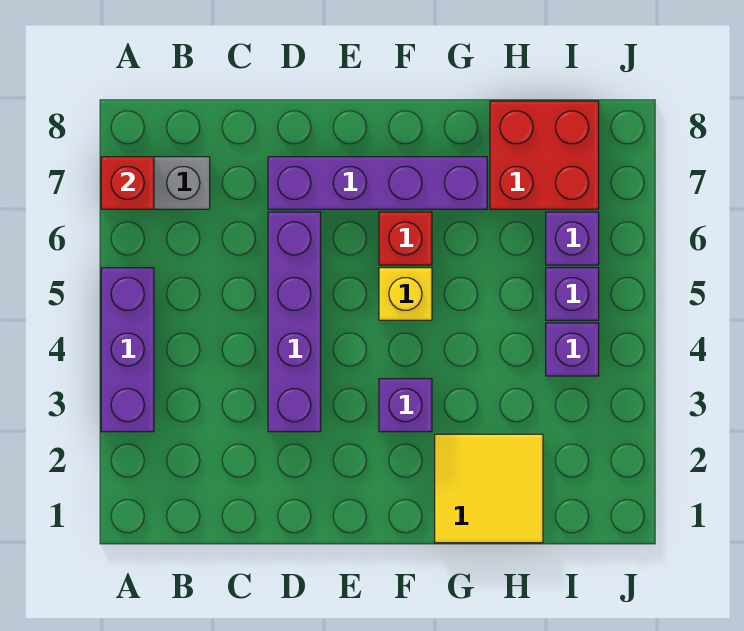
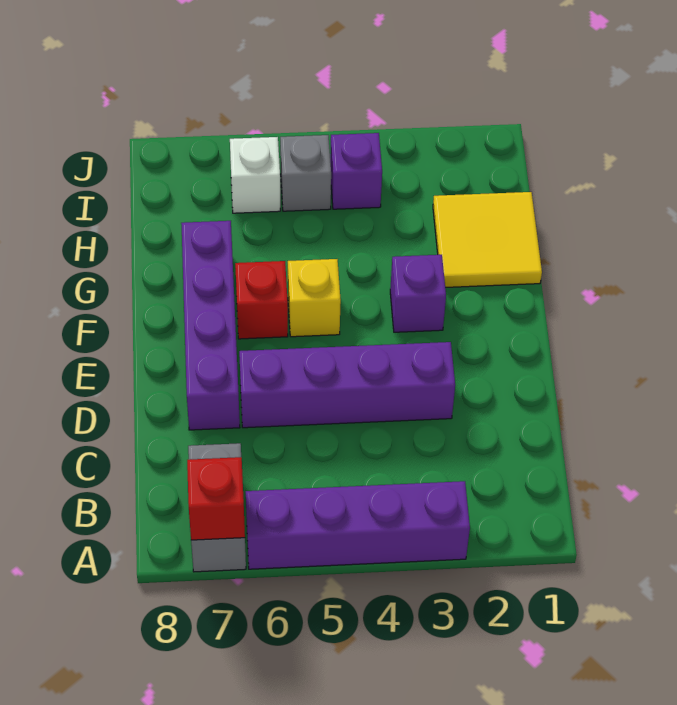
purple brick A3:A5 level 1 -> purple brick A3:A6 level 1
red brick H7:I8 level 1 -> none
purple brick I5 level 1 -> grey brick I5 level 1
purple brick I6 level 1 -> white brick I6 level 1

